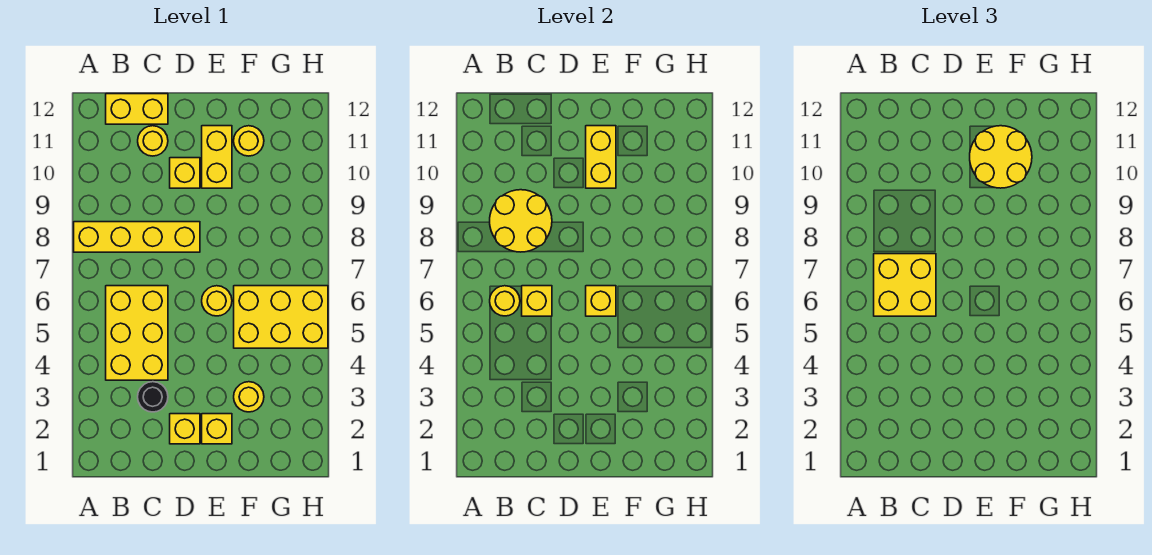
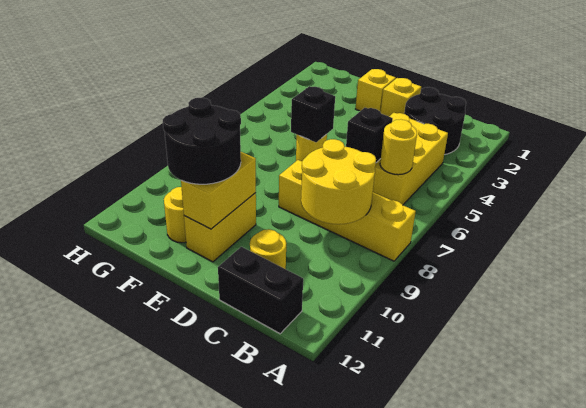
yellow brick B6:C7 level 3 -> none
yellow brick B12:C12 level 1 -> black brick B12:C12 level 1
black round brick C3 level 1 -> black round brick B2:C3 level 1
yellow brick C6 level 2 -> black brick C6 level 2
yellow brick D10 level 1 -> none
yellow brick E6 level 2 -> black brick E6 level 2
yellow round brick E10:F11 level 3 -> black round brick E10:F11 level 3
yellow round brick F3 level 1 -> none
yellow brick F5:H6 level 1 -> none

